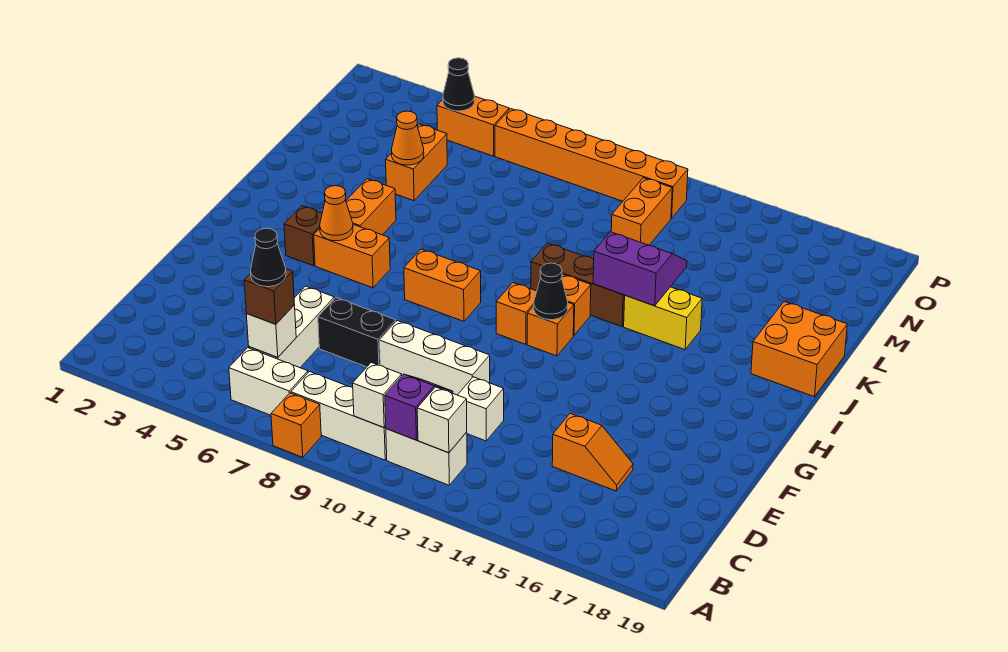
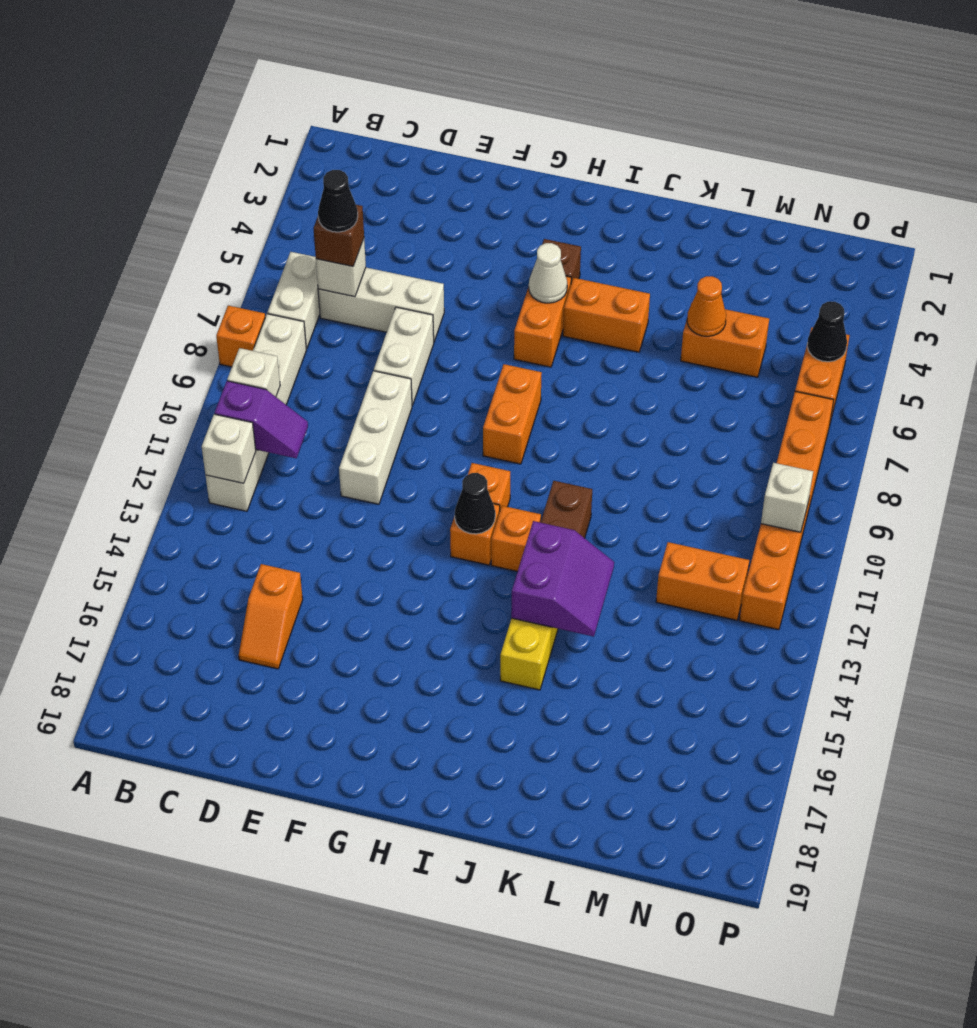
white brick D12 level 1 -> white brick O10 level 2
black brick E7:E8 level 1 -> white brick E7:E8 level 1
orange cone H5 level 2 -> white cone H5 level 2
orange brick J18:K19 level 1 -> none

